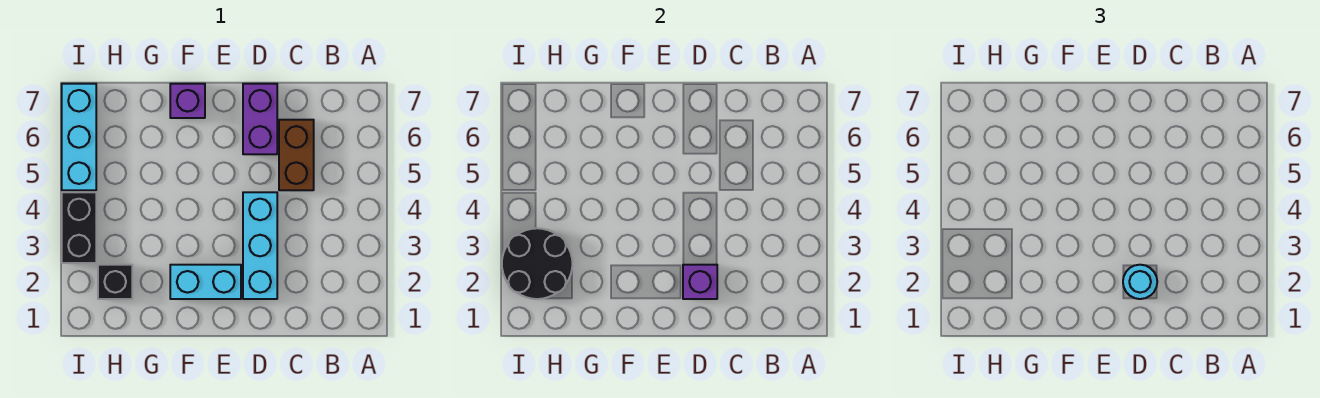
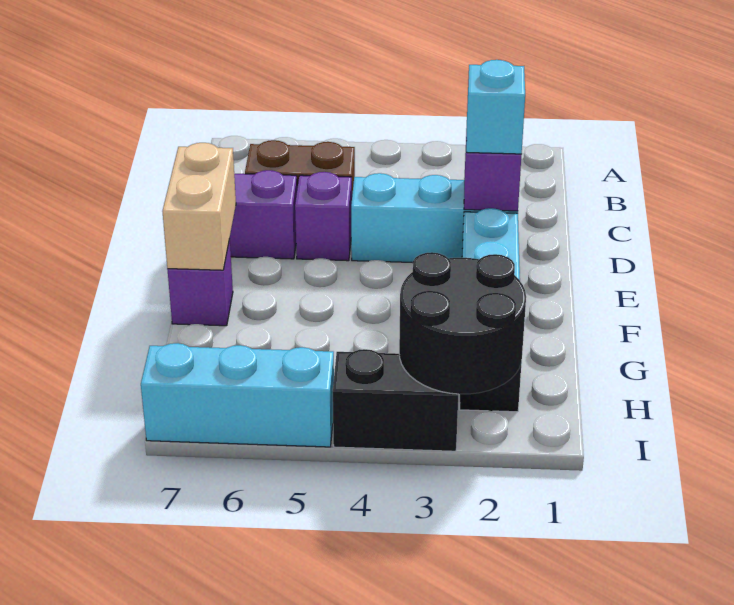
cyan round brick D2 level 3 -> cyan brick D2 level 3
none -> purple brick D5 level 1
none -> tan brick E7:F7 level 2

